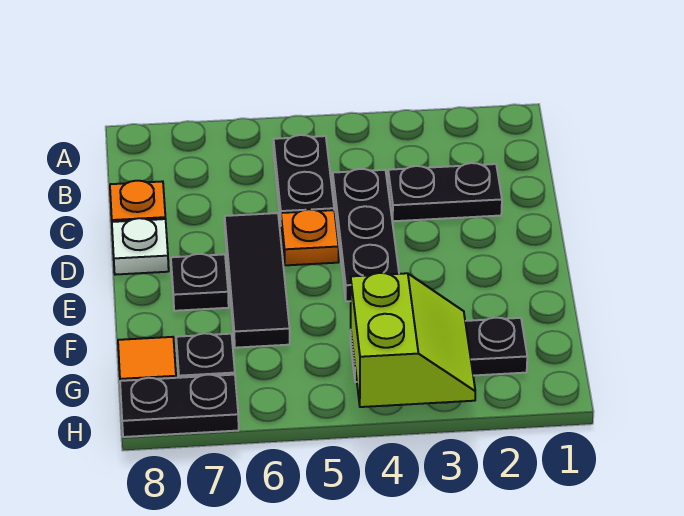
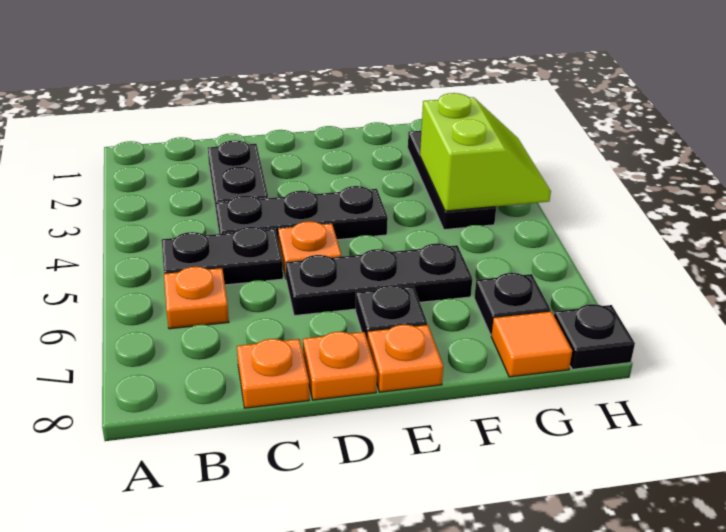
none -> orange plate B6 level 1
black tile D6:F6 level 1 -> black plate D6:F6 level 1
white plate D8 level 1 -> orange plate D8 level 1
none -> orange plate E8 level 1
lime slope G3:H4 level 2 top 4 -> lime slope G3:H4 level 2 top G
black plate H7:H8 level 1 -> black plate H8 level 1

